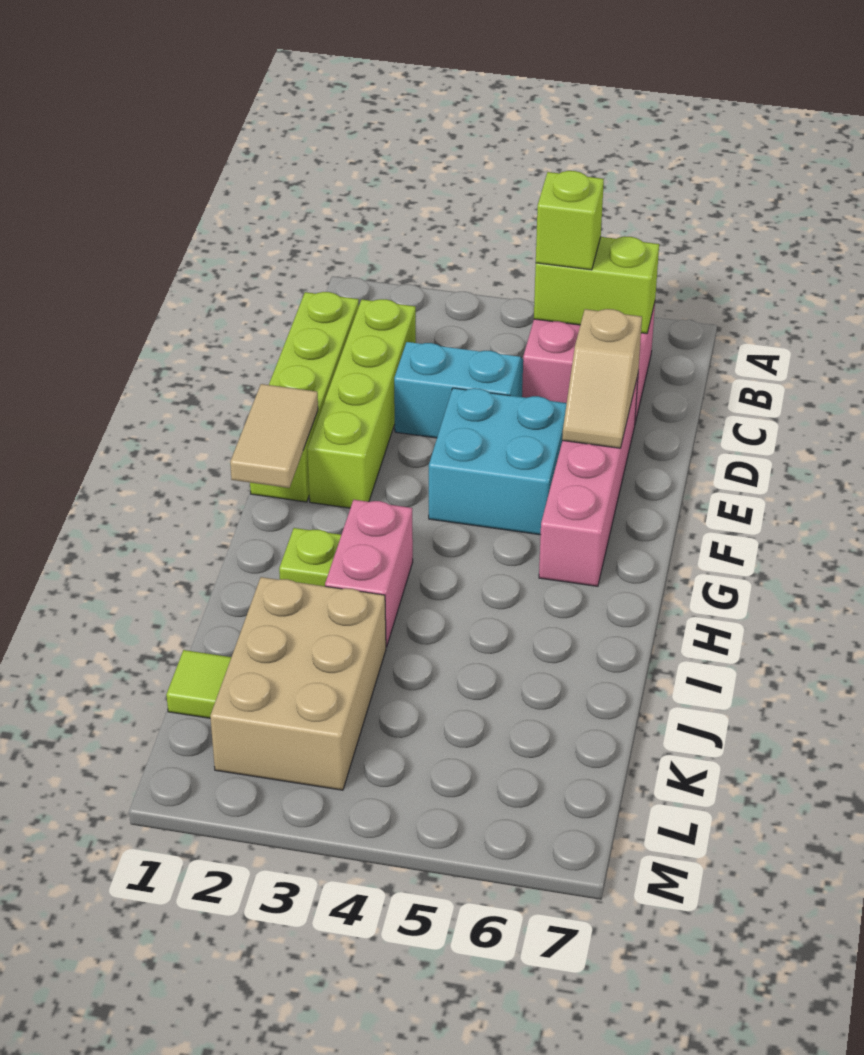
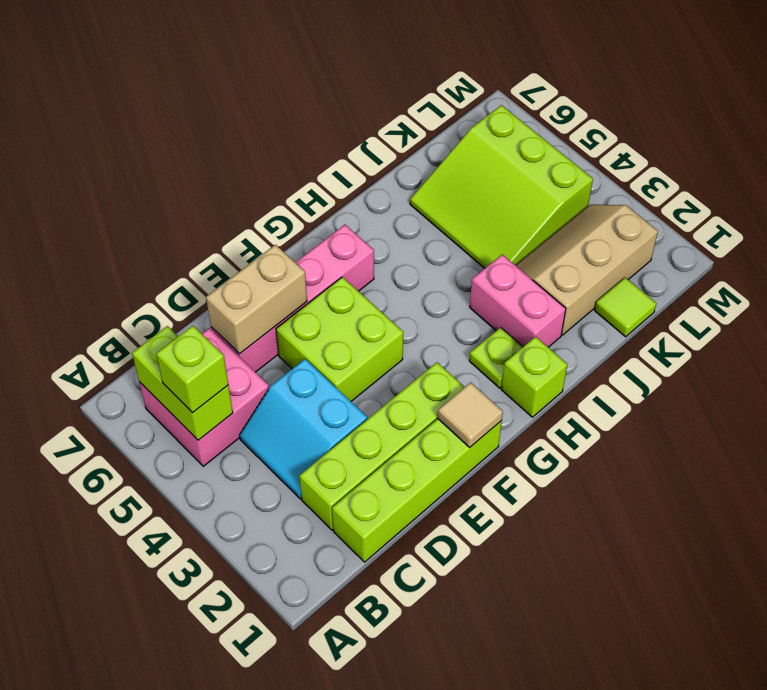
tan slope D6:E6 level 2 top D -> tan brick D6:E6 level 2
cyan brick E4:F5 level 1 -> lime brick E4:F5 level 1
tan tile F1:G1 level 2 -> tan tile F1 level 2
none -> lime brick H1 level 1
pink brick H3:I3 level 1 -> pink brick I2:I3 level 1
tan brick J2:L3 level 1 -> tan slope J2:L3 level 1 top 2
none -> lime slope J4:L6 level 1 top L

